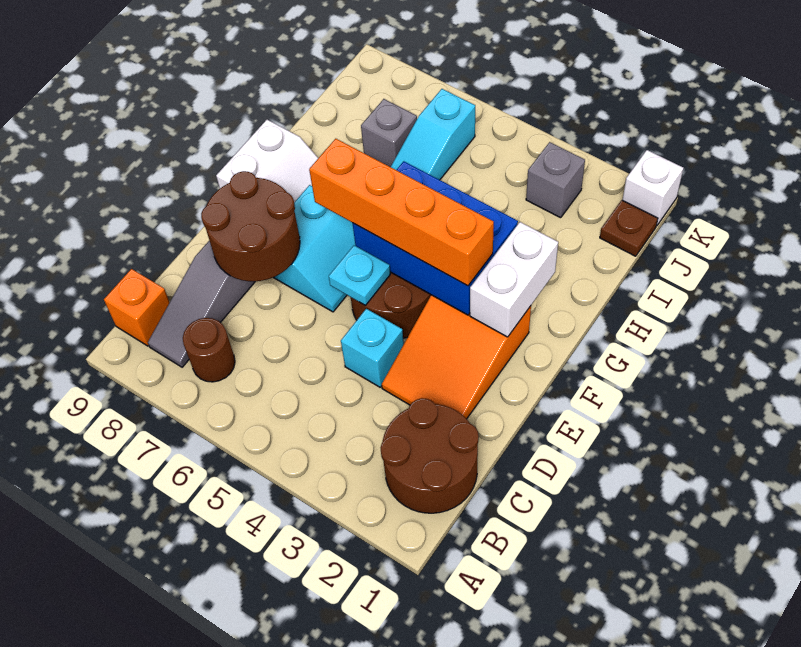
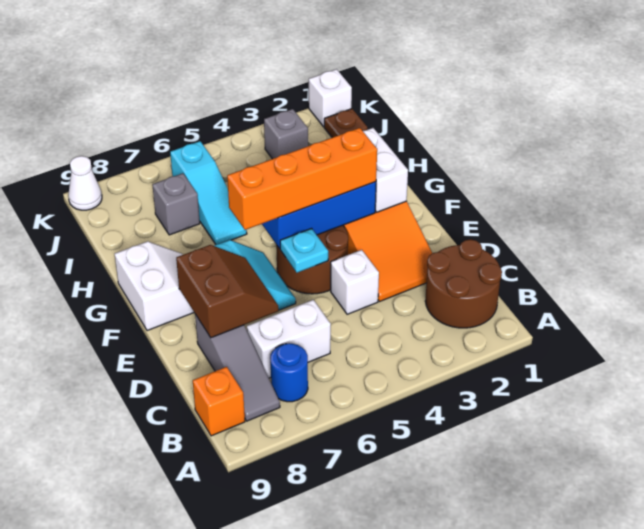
brown round brick B7 level 1 -> blue round brick B7 level 1
none -> white brick C6:C7 level 1
cyan brick D4 level 1 -> white brick D4 level 1
brown round brick D7:E8 level 2 -> brown slope D7:E8 level 2 top 8
none -> white cone K9 level 1

